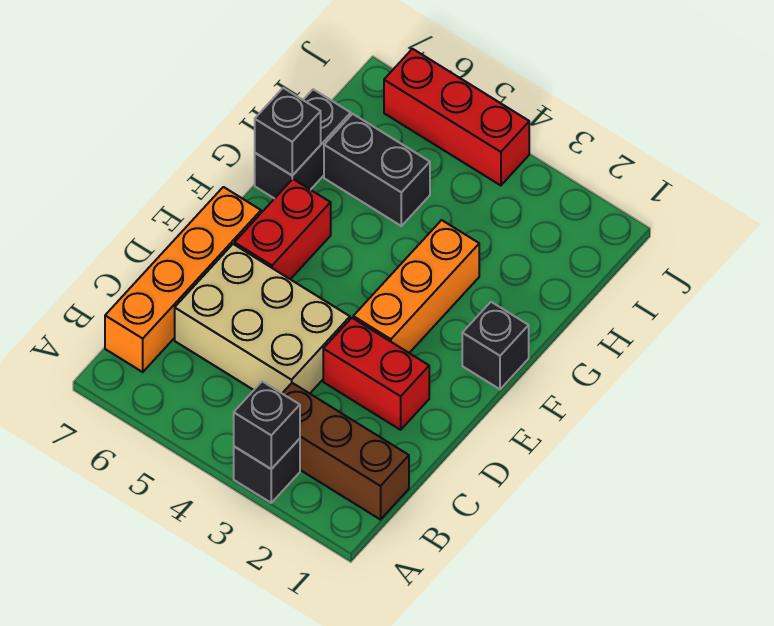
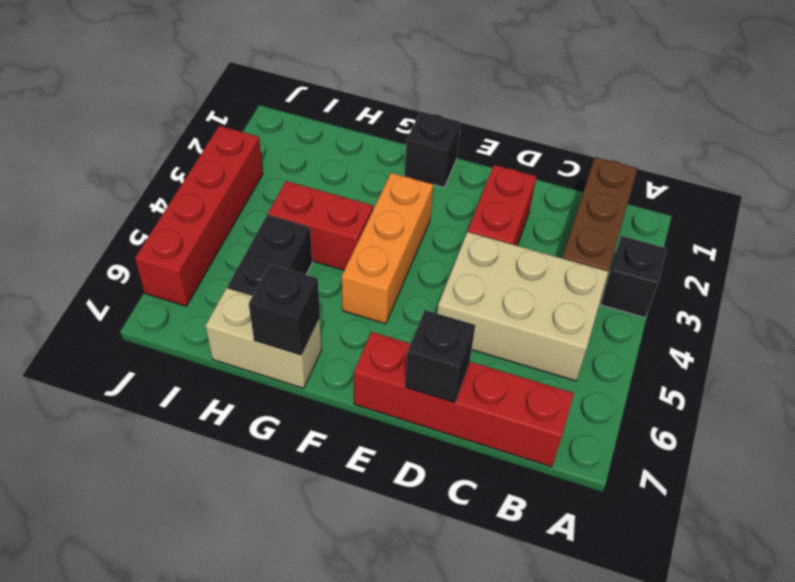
black brick A3 level 2 -> black brick D7 level 2
orange brick B7:E7 level 1 -> red brick B7:E7 level 1
tan brick C4:D6 level 1 -> tan brick B4:D5 level 1
orange brick E3:G3 level 1 -> orange brick F3:F5 level 1
red brick E6:F6 level 1 -> red brick G4:H4 level 1
black brick G7:H7 level 1 -> tan brick G7:H7 level 1
red brick J4:J6 level 1 -> red brick J3:J6 level 1

